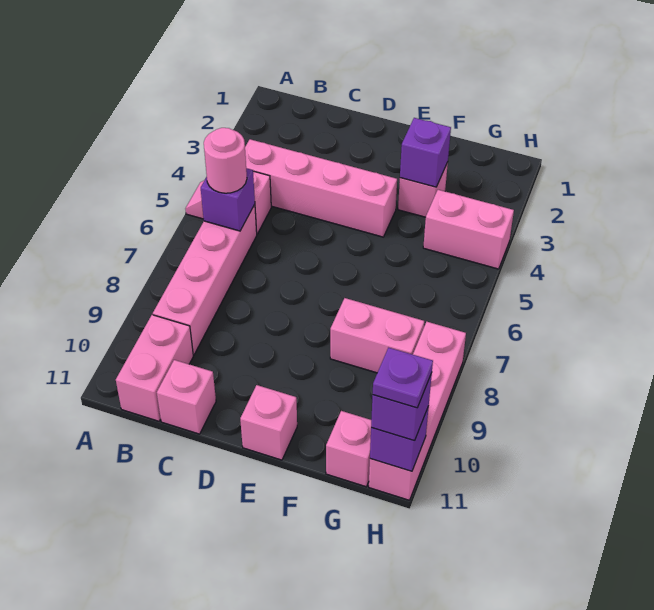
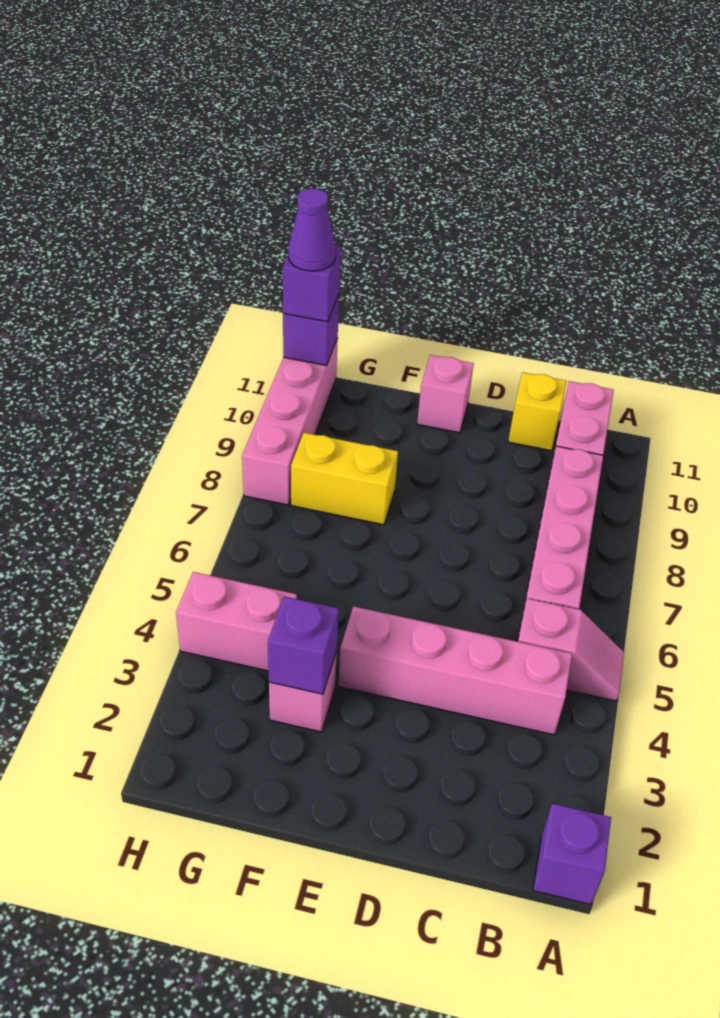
purple brick B6 level 2 -> purple brick A1 level 1
pink round brick B6 level 3 -> none
pink brick C11 level 1 -> yellow brick C11 level 1
pink brick F8:G8 level 1 -> yellow brick F8:G8 level 1
pink brick G11 level 1 -> none
purple plate H11 level 4 -> purple cone H11 level 4

